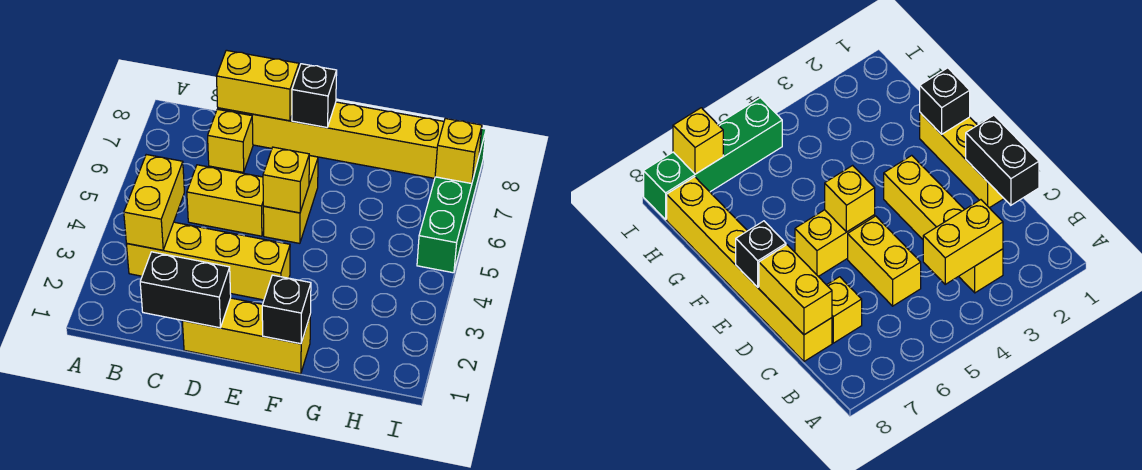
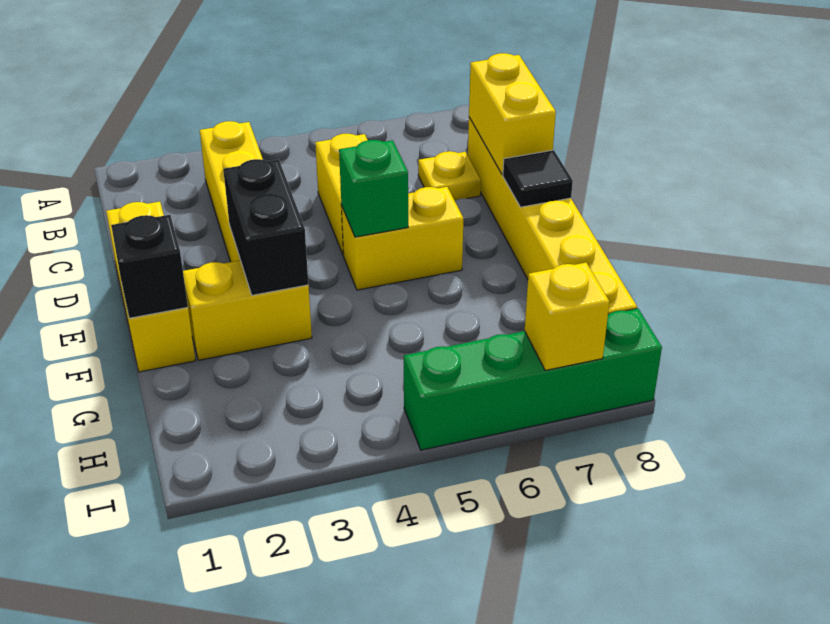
yellow brick B3:B4 level 2 -> yellow brick F2:F3 level 1
black brick C1:D1 level 2 -> black brick E3:F3 level 2
yellow brick C7 level 1 -> yellow plate C7 level 1
yellow brick E5 level 2 -> green brick E5 level 2
black brick E8 level 2 -> black tile E8 level 2

